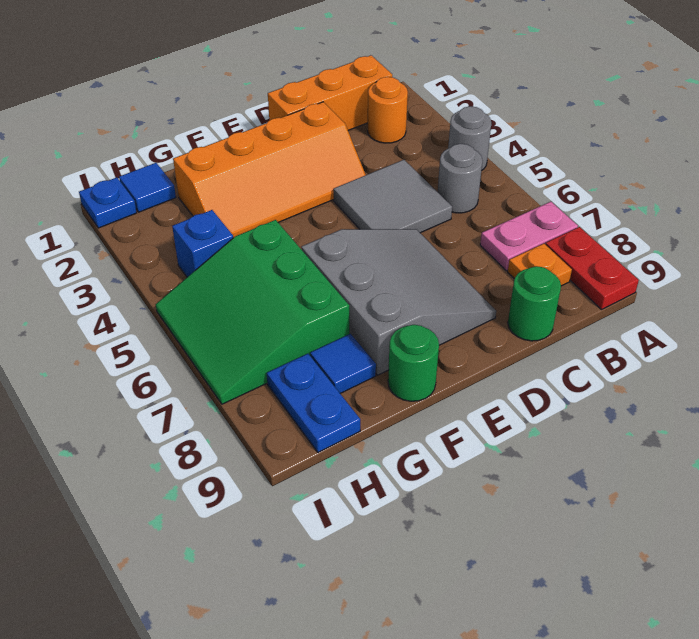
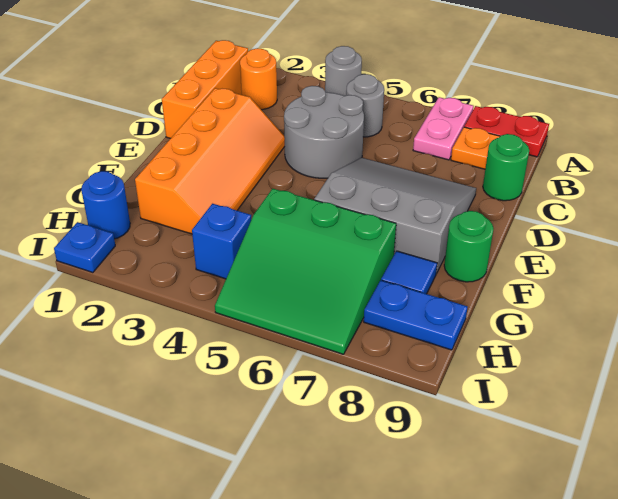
grey tile C4:D5 level 1 -> grey round brick C4:D5 level 1
blue tile H1 level 1 -> blue round brick H1 level 1

